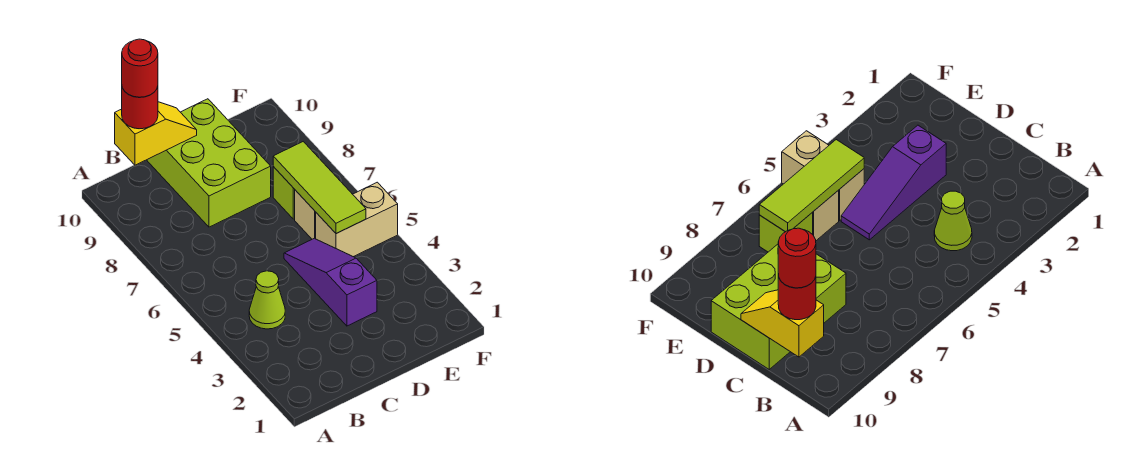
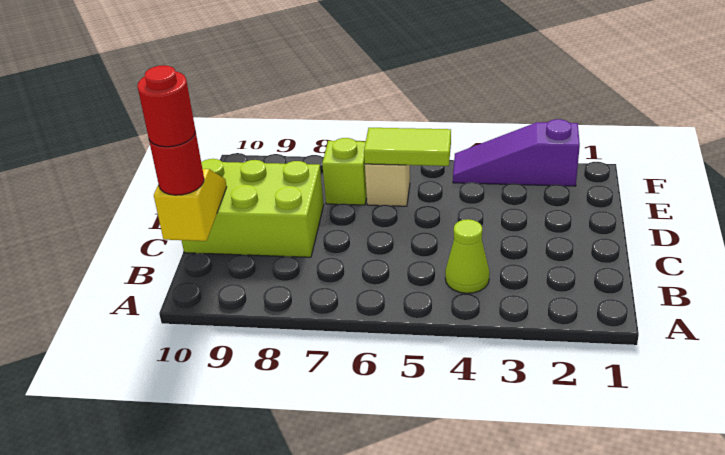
purple slope D3:D5 level 1 top 3 -> purple slope F2:F4 level 1 top 2
tan brick E5:F5 level 1 -> none
lime tile E5:E7 level 2 -> lime tile E5:E6 level 2

